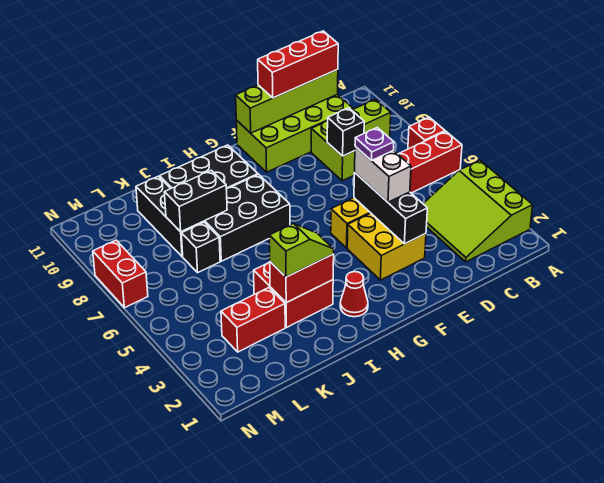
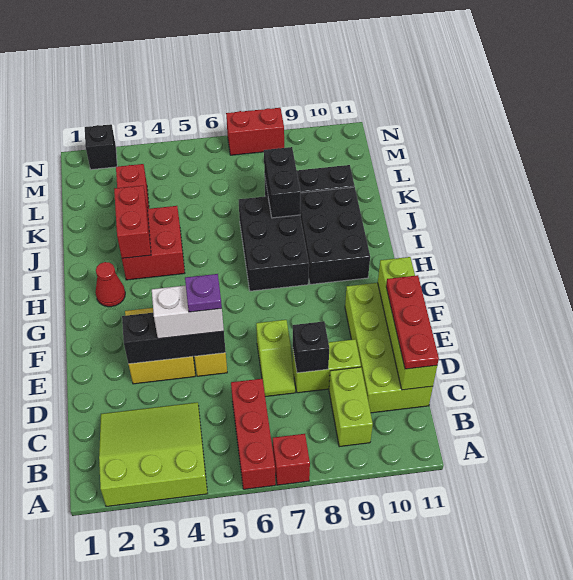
red brick C11:E11 level 3 -> red plate C11:E11 level 3
lime slope I3:J3 level 3 top J -> lime slope D7:E7 level 1 top E
black brick K7 level 1 -> black brick N2 level 1

